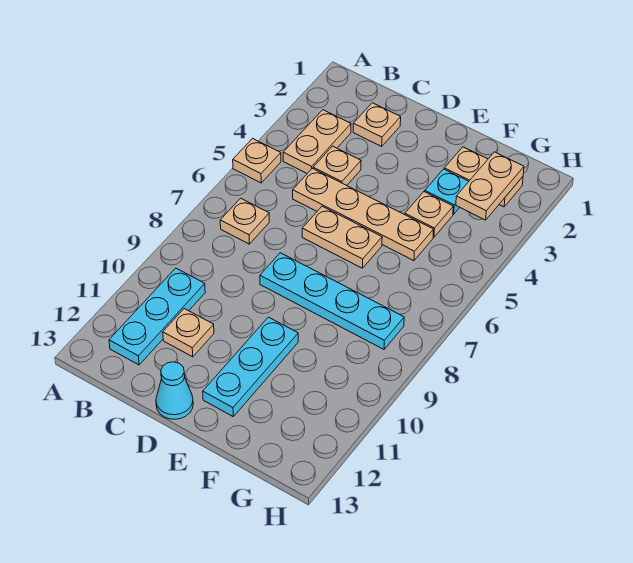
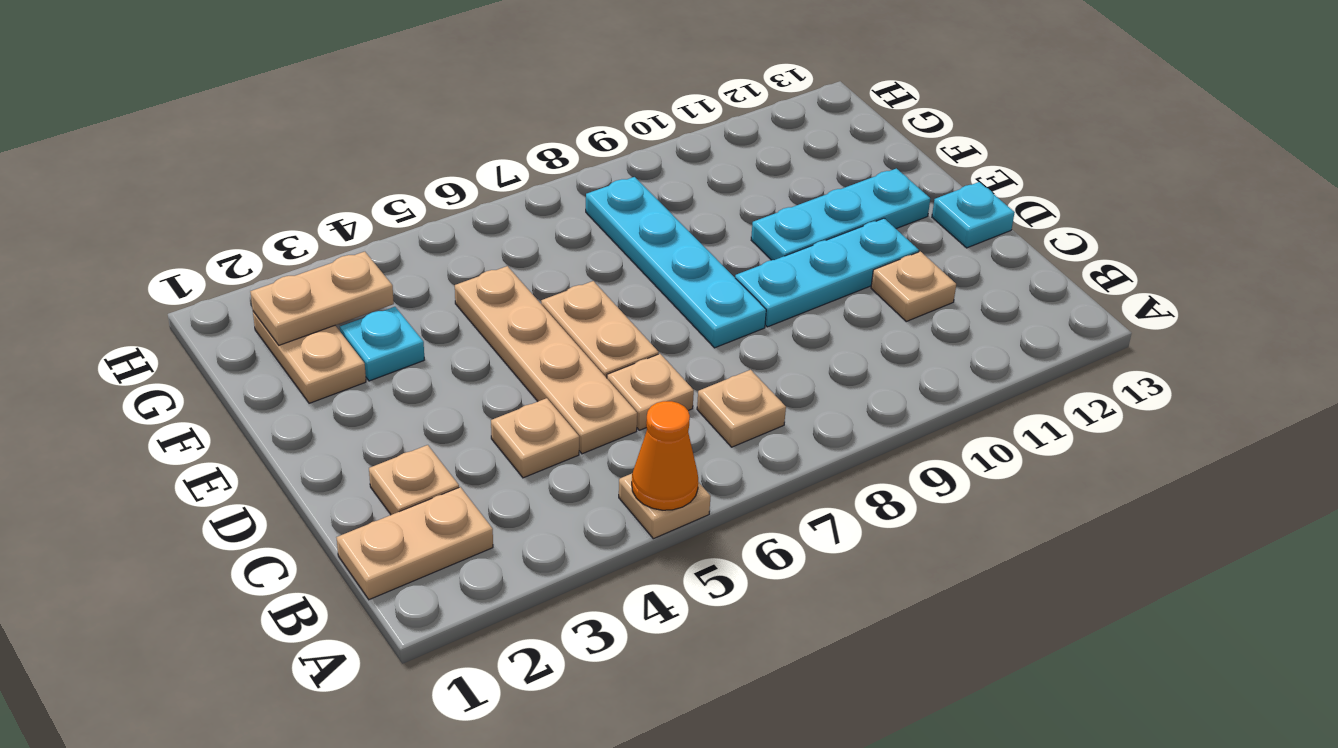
none -> orange cone A5 level 2
tan plate B3:B4 level 1 -> tan plate B1:B2 level 1
cyan plate B10:B12 level 1 -> cyan plate D9:D11 level 1
cyan cone D13 level 1 -> cyan plate D13 level 1
tan plate F4 level 1 -> tan plate C6 level 1

